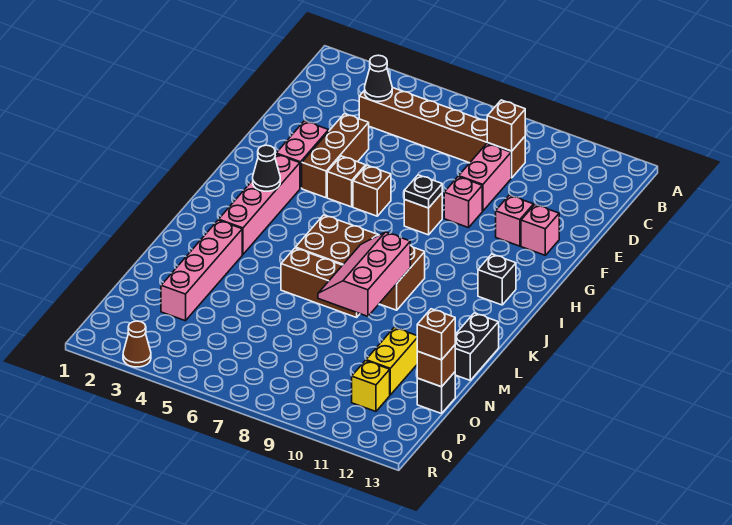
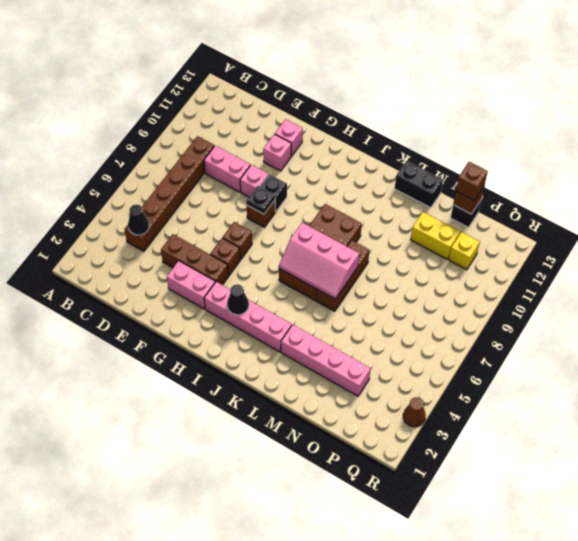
brown brick C9 level 2 -> none
black brick I12 level 1 -> black brick G9 level 1
pink slope K8:M9 level 2 top 9 -> pink slope J6:L7 level 2 top 7

